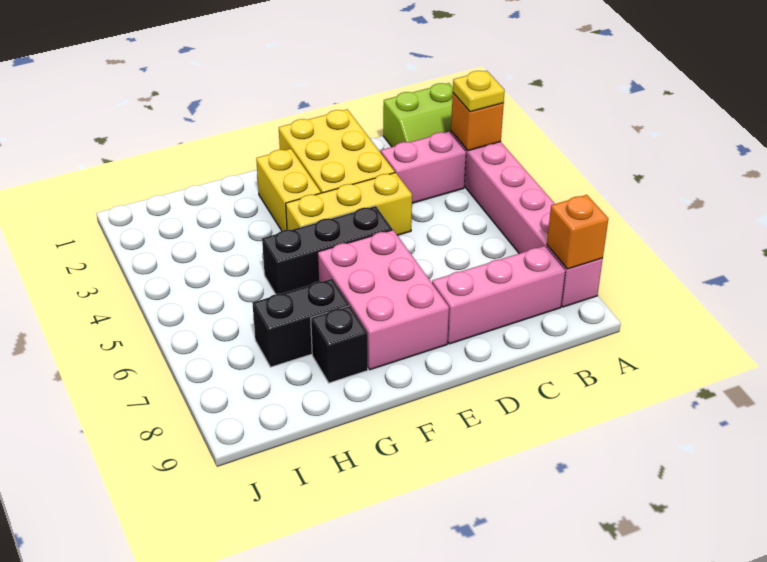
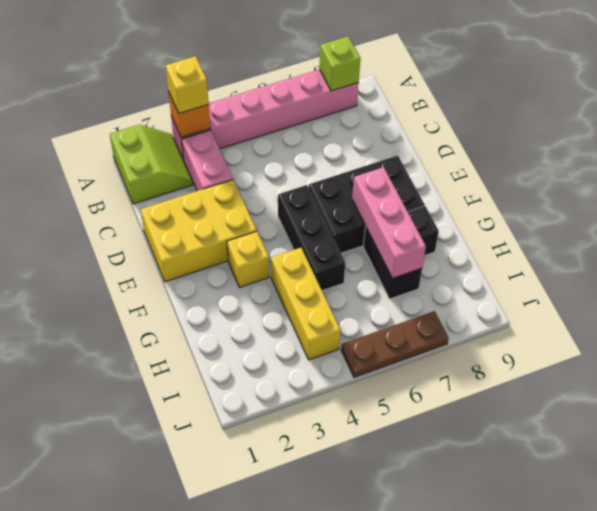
yellow plate A3 level 3 -> yellow brick A3 level 3
orange brick A8 level 2 -> lime brick A8 level 2
pink brick B8:D8 level 1 -> pink brick F7:H7 level 2
yellow brick D4:F4 level 1 -> yellow brick G4:I4 level 1
pink brick E6:F8 level 1 -> black brick E6:F8 level 1
yellow brick F2:F3 level 1 -> yellow brick F3 level 1
none -> brown plate J5:J7 level 1

